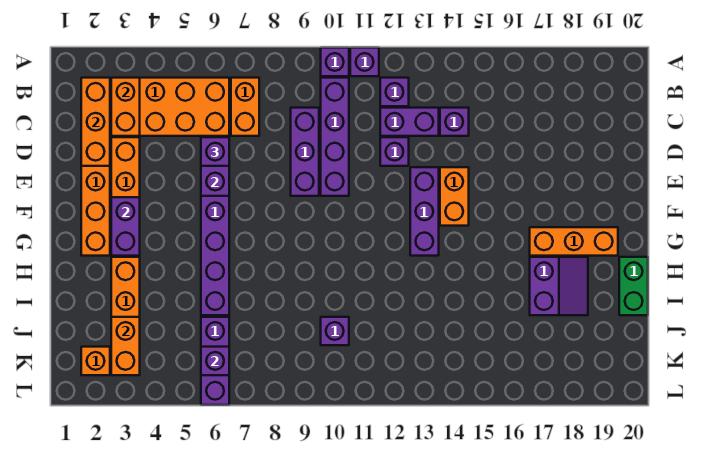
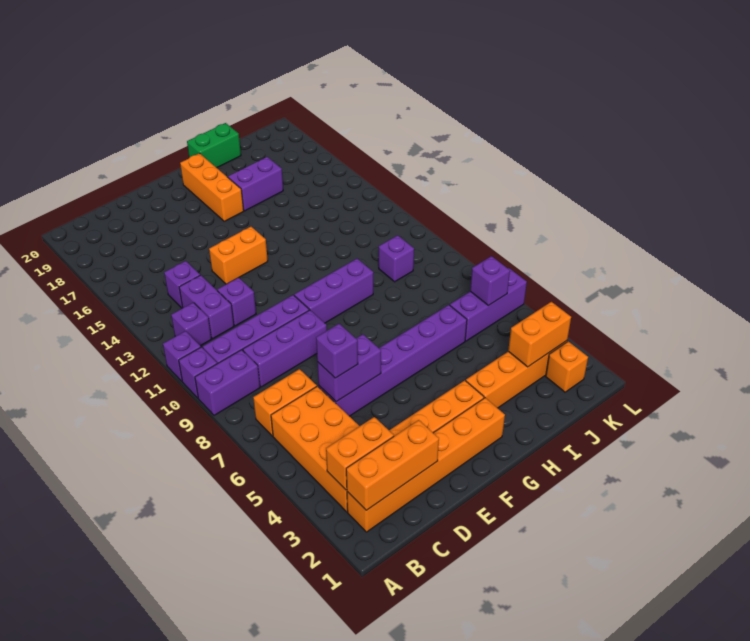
purple brick E13:G13 level 1 -> purple brick F10:H10 level 1
purple brick F3:G3 level 2 -> purple brick A9:B9 level 1

